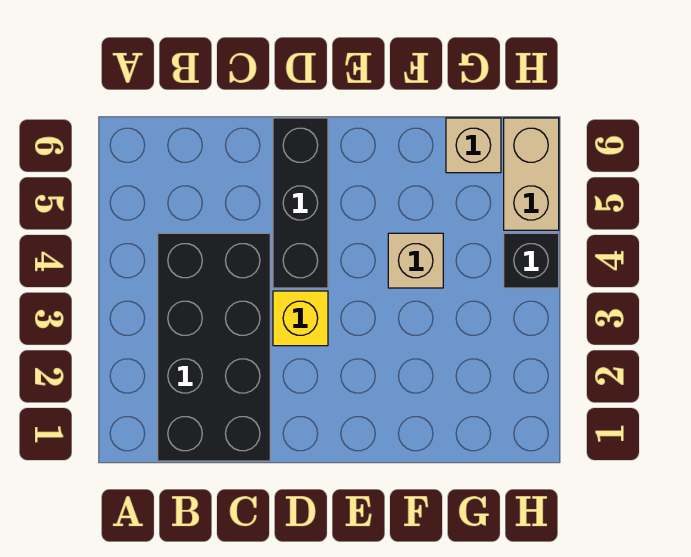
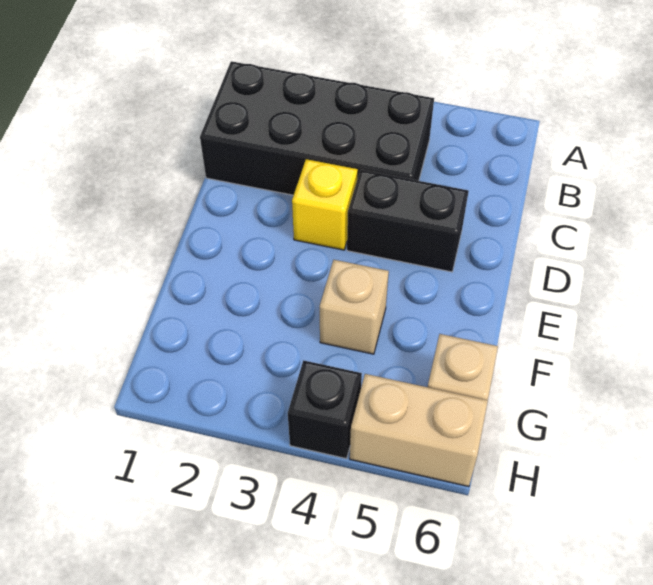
black brick D4:D6 level 1 -> black brick D4:D5 level 1

